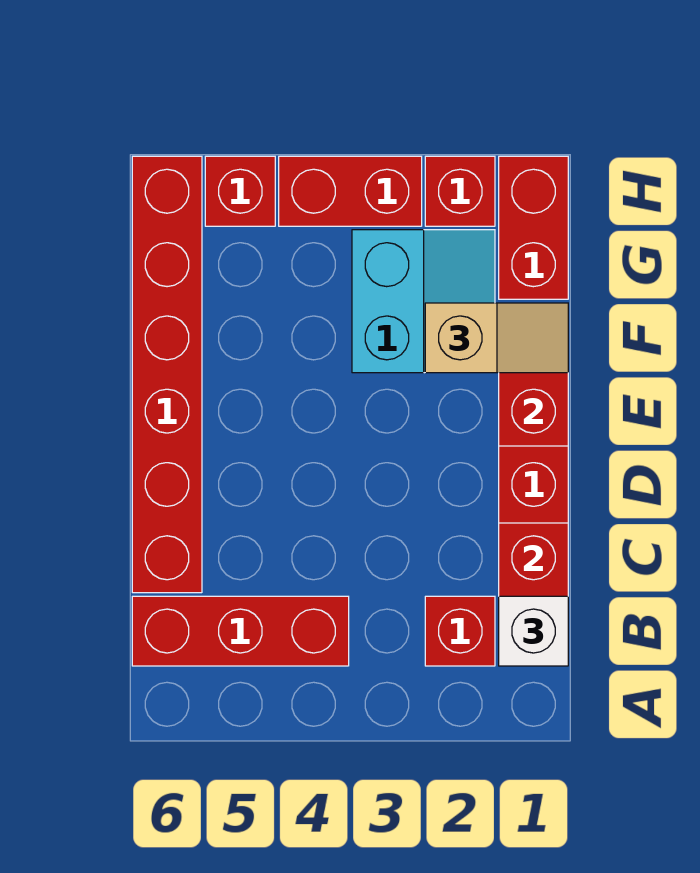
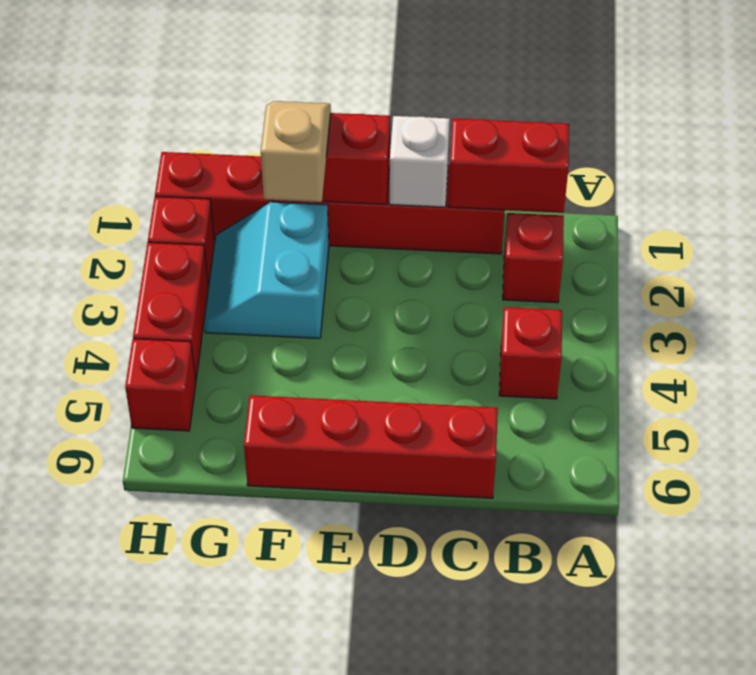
white brick B1 level 3 -> white brick D1 level 2
red brick B4:B6 level 1 -> red brick B4 level 1
red brick C6:H6 level 1 -> red brick C6:F6 level 1
cyan slope F2:G3 level 1 top 3 -> cyan slope F2:G3 level 1 top F

